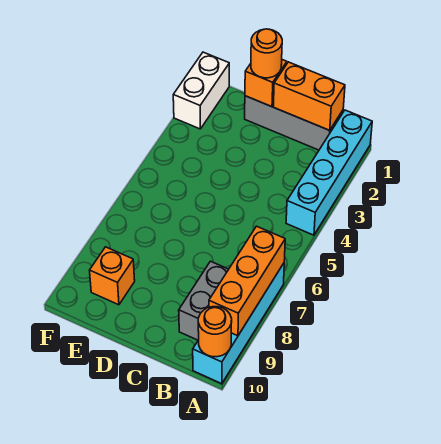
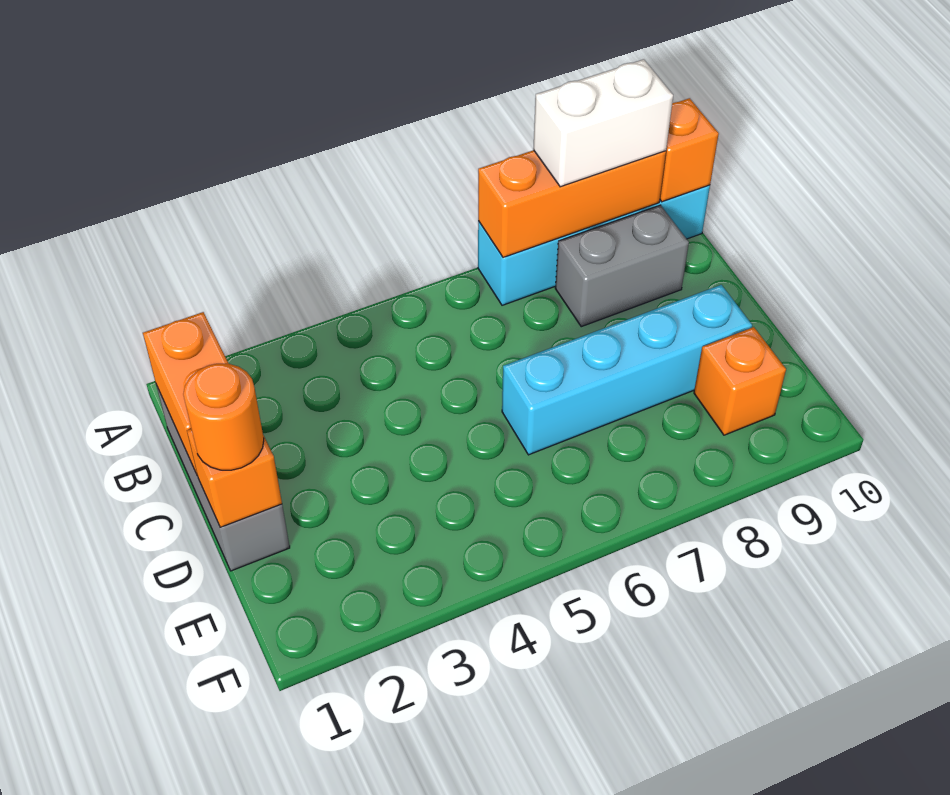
cyan brick A1:A4 level 1 -> cyan brick D6:D9 level 1
orange round brick A10 level 2 -> orange brick A10 level 2
white brick F1:F2 level 1 -> white brick A8:A9 level 3

